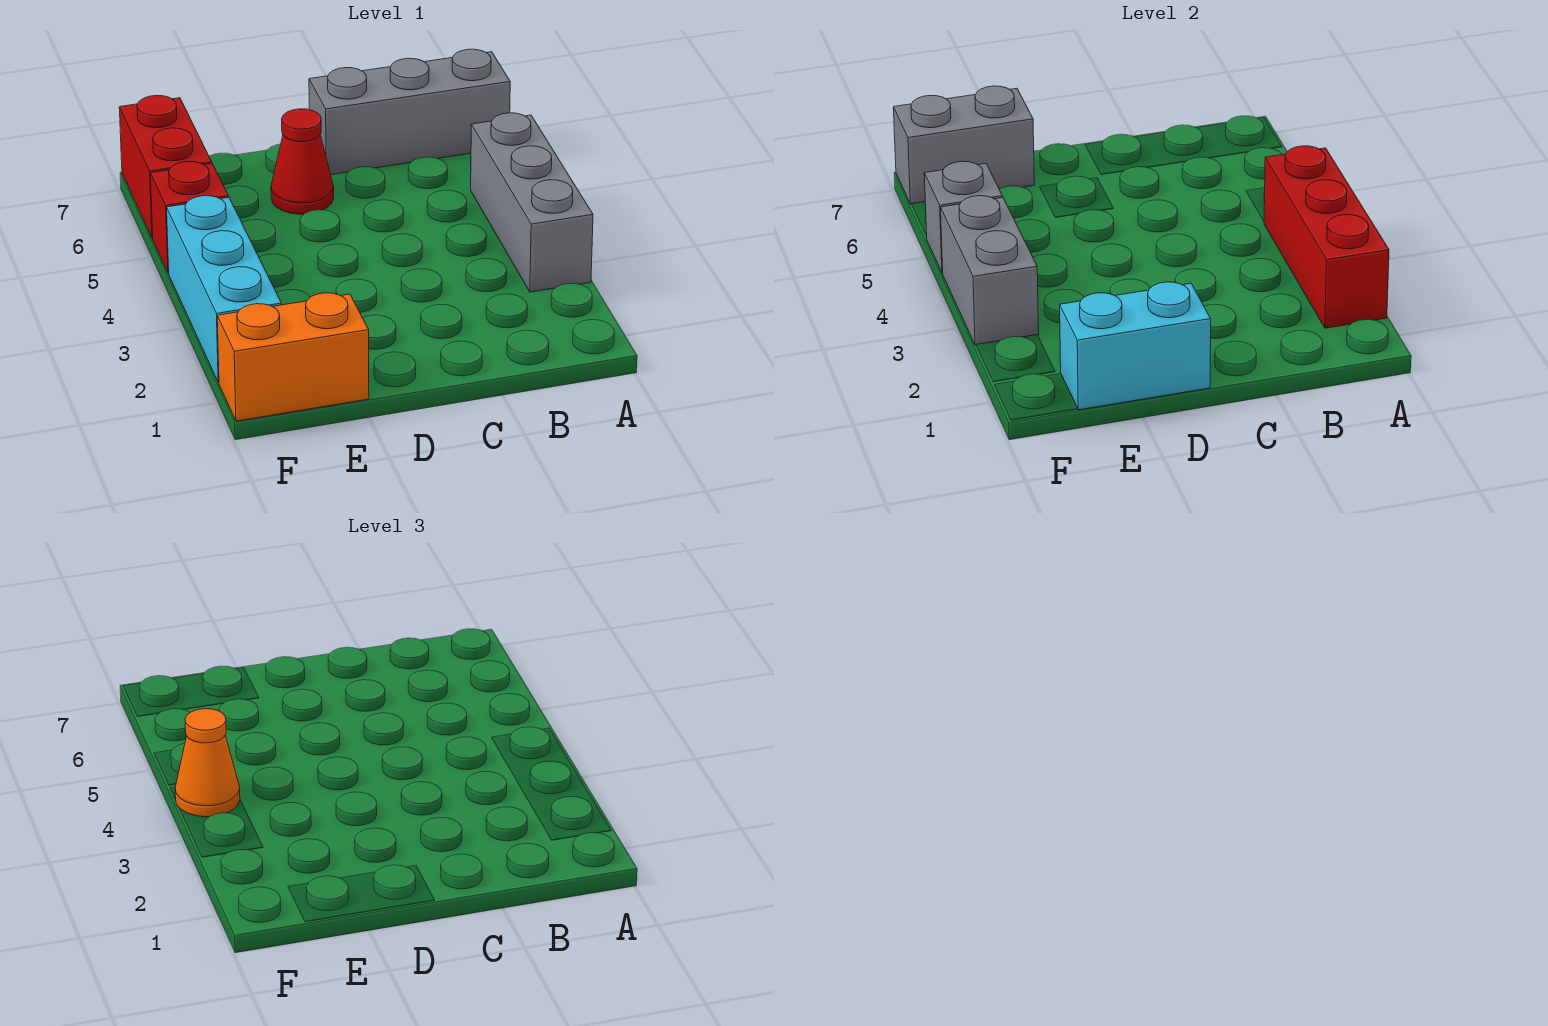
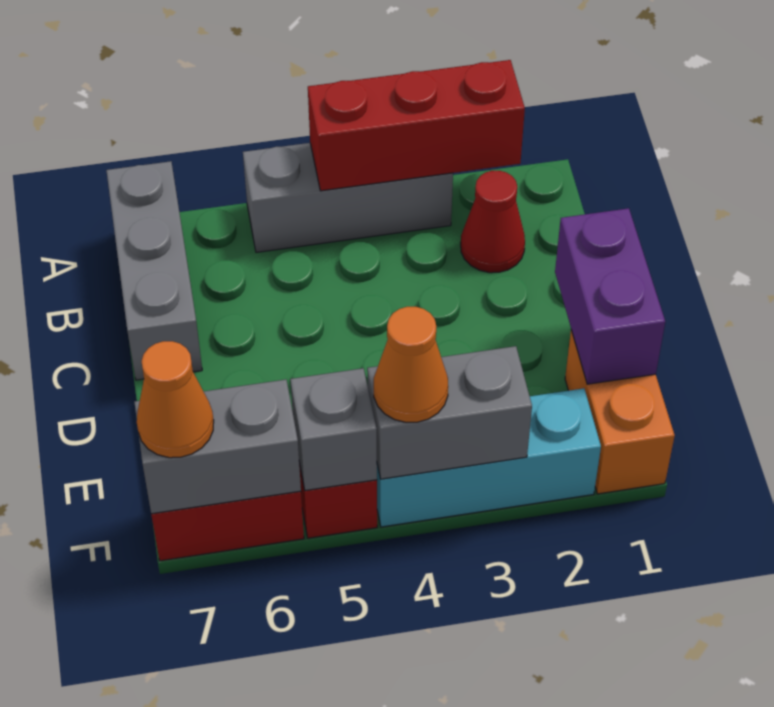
cyan brick D1:E1 level 2 -> purple brick D1:E1 level 2
red cone D6 level 1 -> red cone B2 level 1
grey brick E7:F7 level 2 -> grey brick F6:F7 level 2
none -> orange cone F7 level 3

